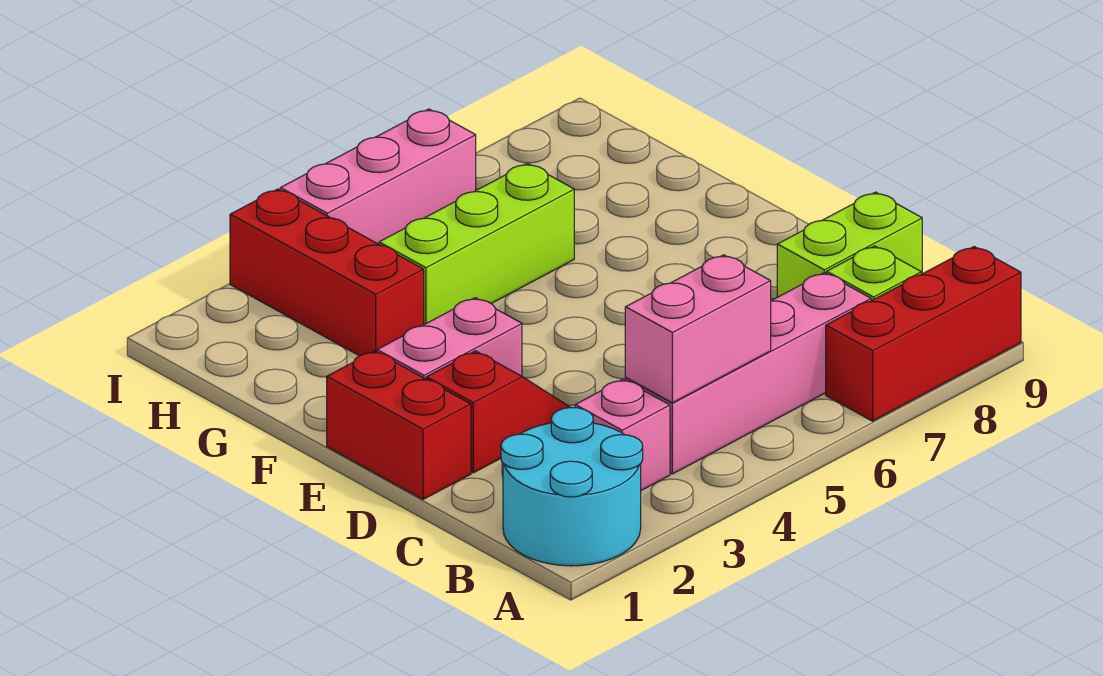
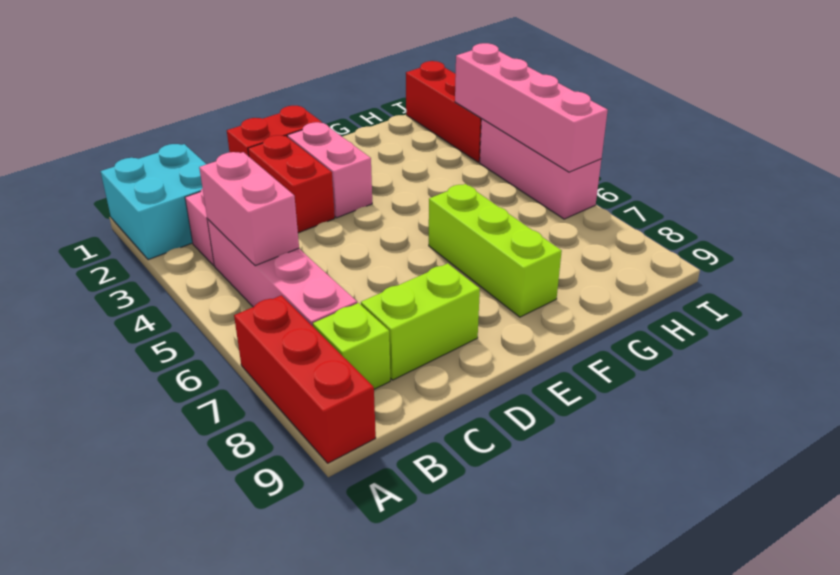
cyan round brick A1:B2 level 1 -> cyan brick A1:B2 level 1
lime brick C8:C9 level 1 -> lime brick C8:D8 level 1
red slope D2:D3 level 1 top 2 -> red brick D2:D3 level 1
red brick G3:I3 level 1 -> red brick I1:I3 level 1
lime brick G4:G6 level 1 -> lime brick F6:F8 level 1
none -> pink brick I3:I6 level 2

